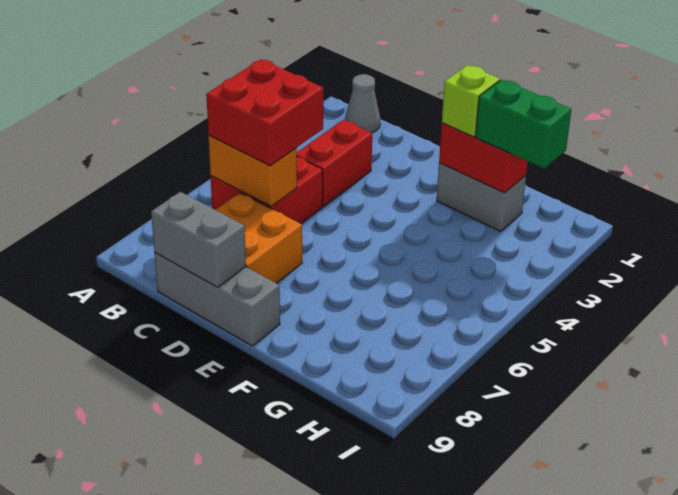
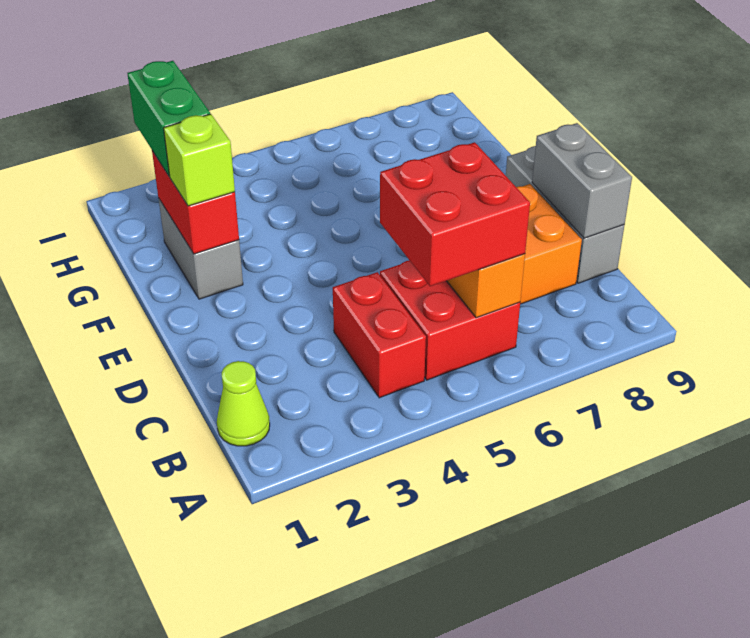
grey cone B1 level 1 -> lime cone B1 level 1
red brick C3:C4 level 1 -> red brick B4:C4 level 1

